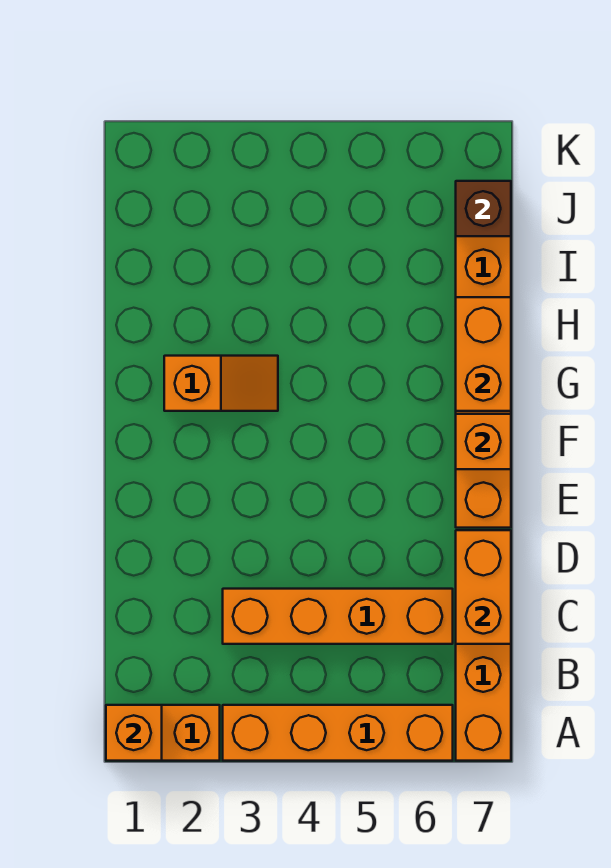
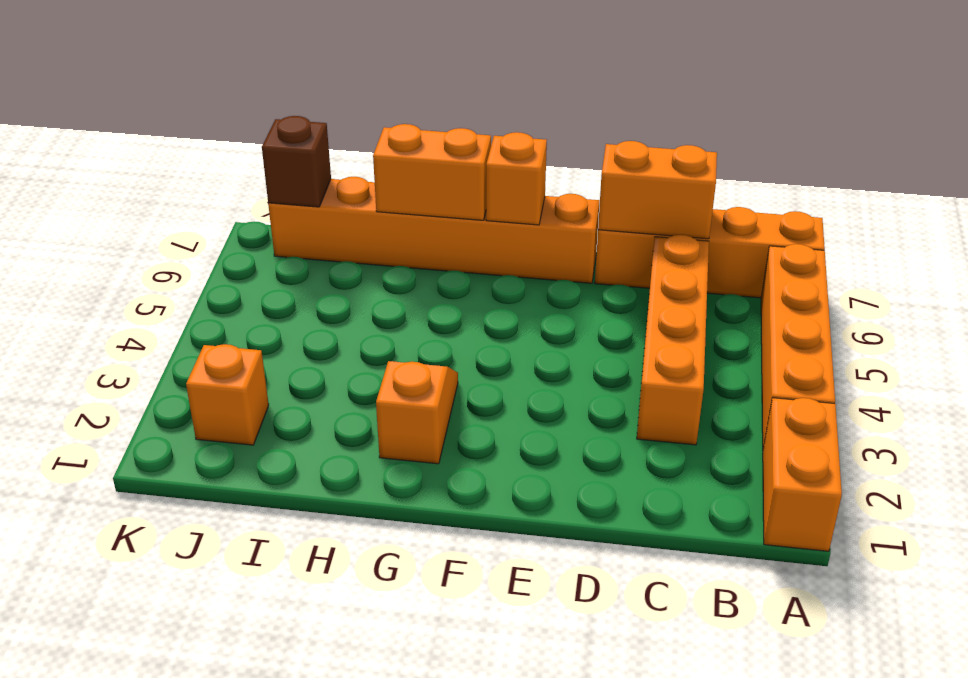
orange brick A1 level 2 -> orange brick J2 level 1

